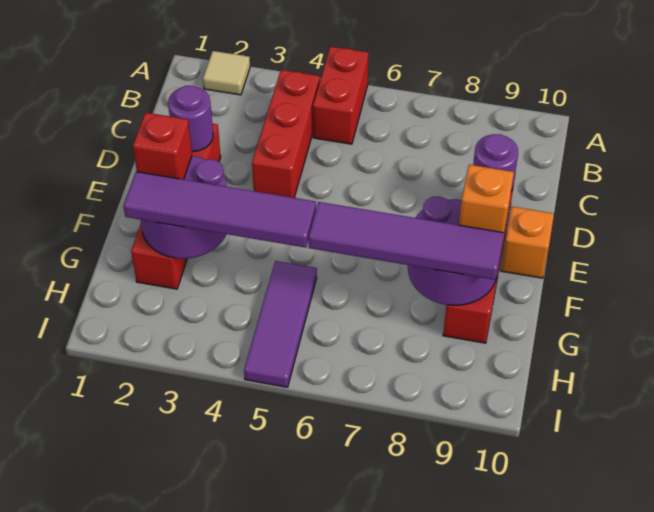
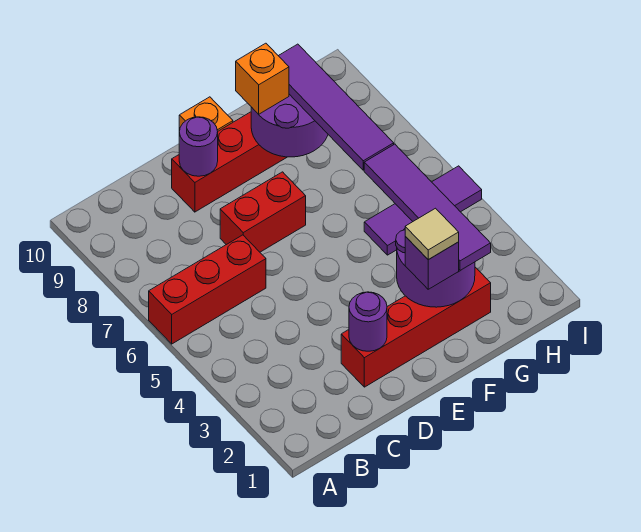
tan tile A2 level 1 -> tan tile F2 level 4
red brick A5:B5 level 1 -> red brick D7:E7 level 1
red brick B4:D4 level 1 -> red brick A6:C6 level 1
red brick F2 level 3 -> purple brick F2 level 3

